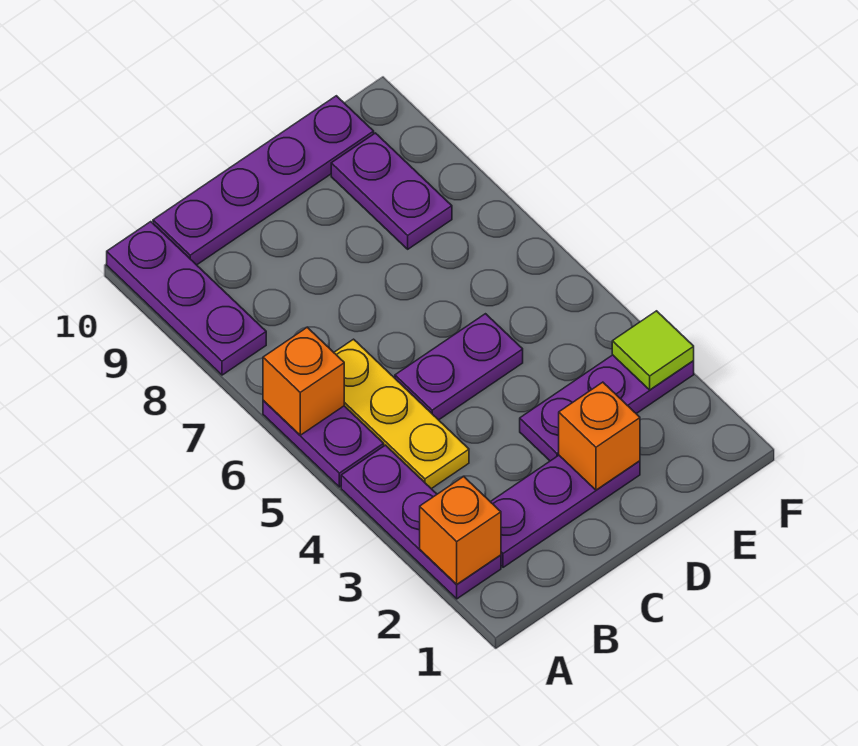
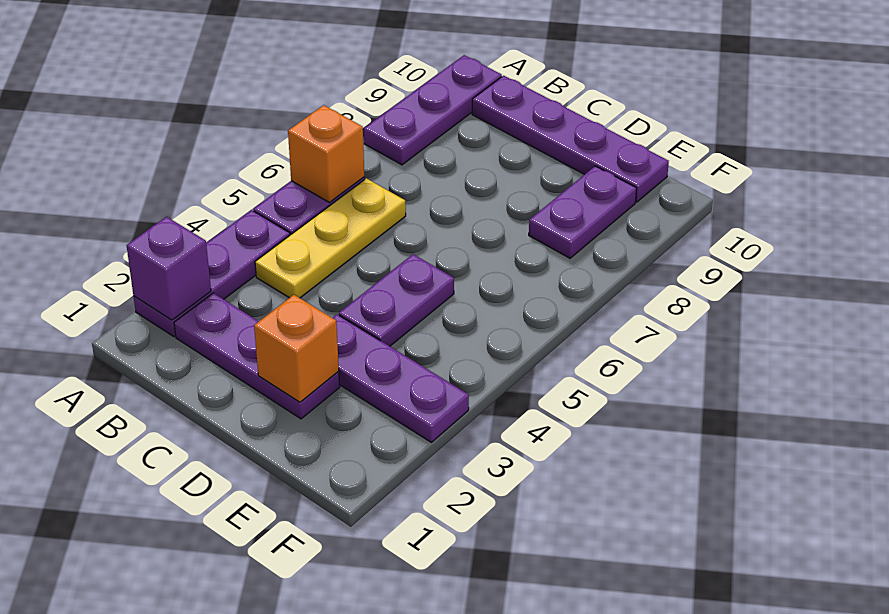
orange brick A2 level 2 -> purple brick A2 level 2
purple plate C5:D5 level 1 -> purple plate D4:D5 level 1
lime tile F3 level 2 -> none

